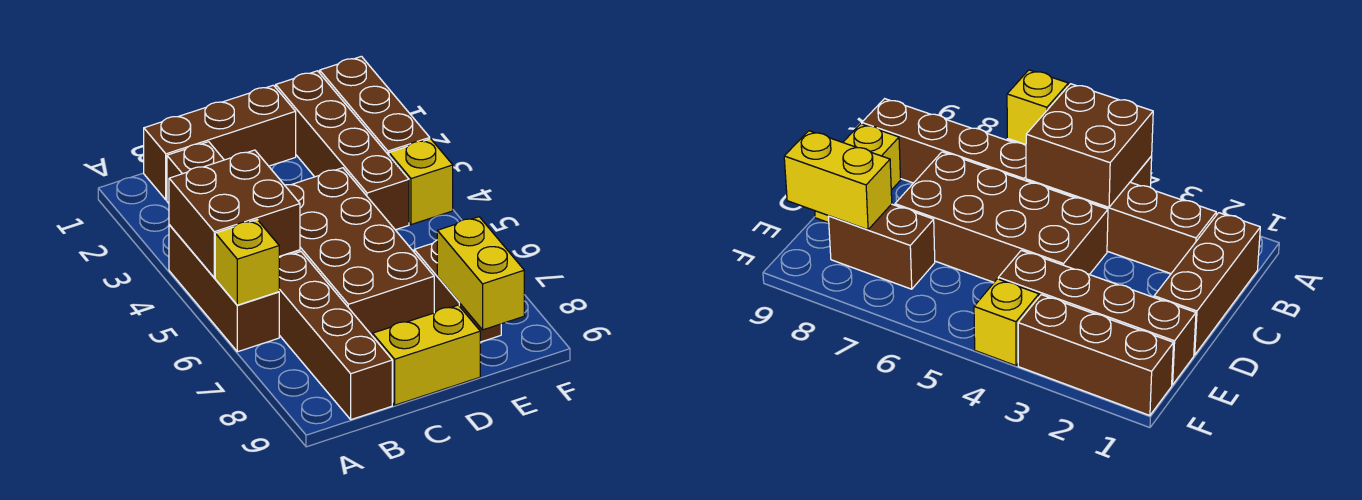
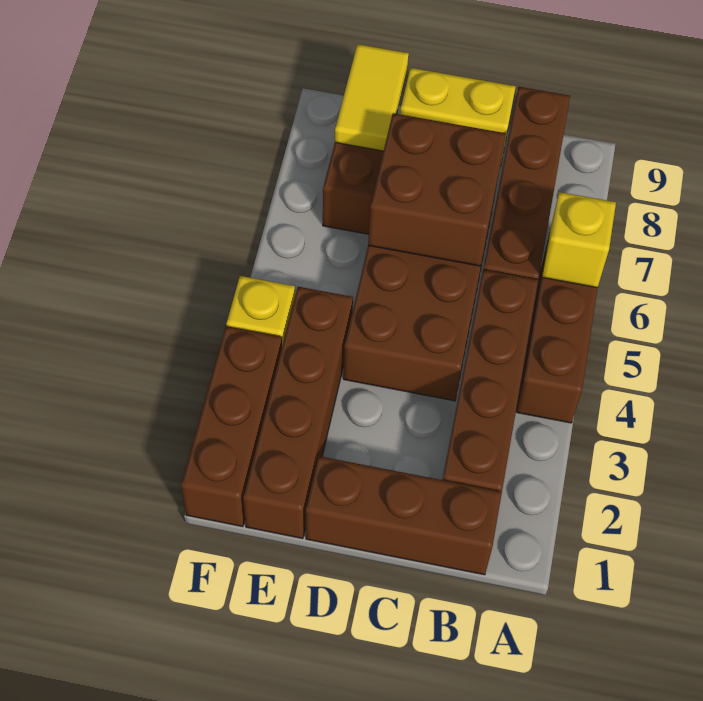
brown brick A4:B5 level 2 -> brown brick C6:D7 level 2
yellow brick E8:E9 level 2 -> yellow tile E8:E9 level 2

